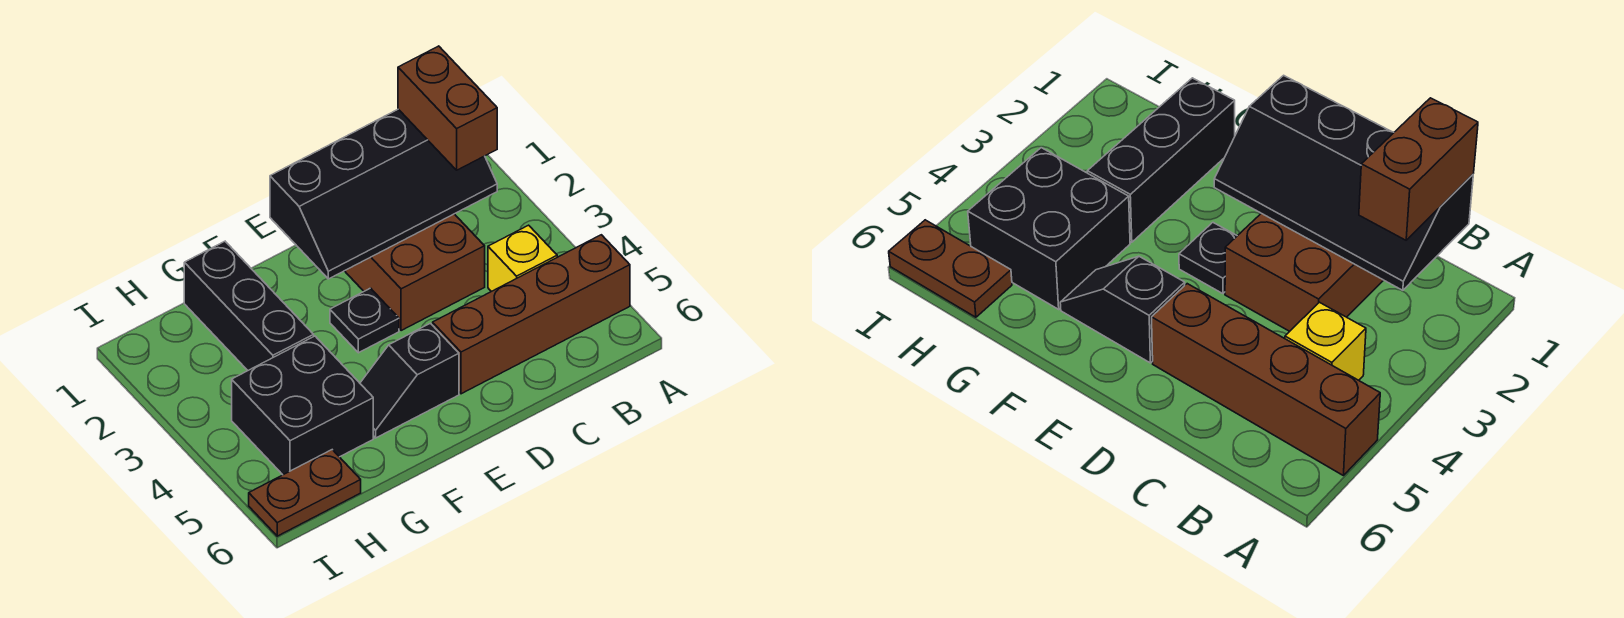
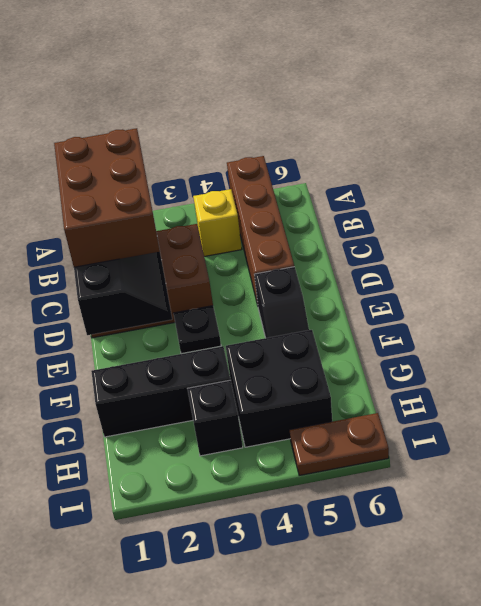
brown brick B1:B2 level 3 -> brown brick B1:D2 level 3
none -> black brick H3 level 1
brown plate H6:I6 level 1 -> brown plate I5:I6 level 1

